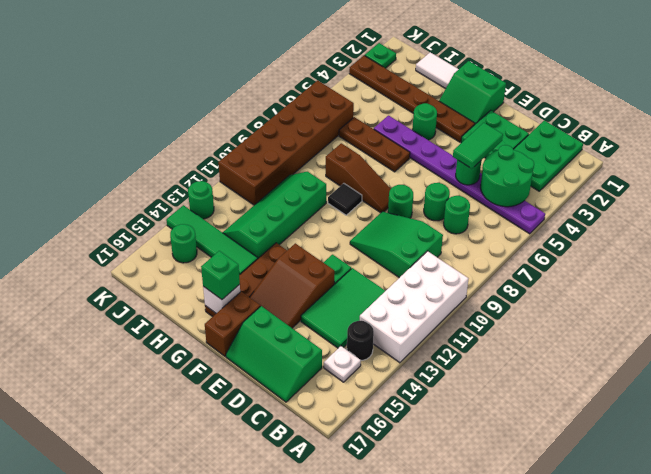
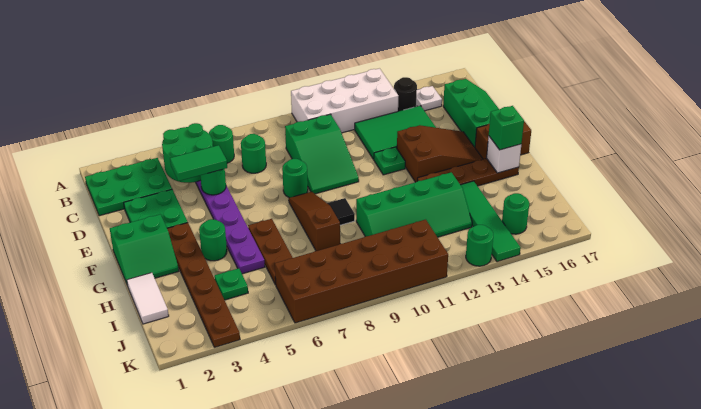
green round brick D7 level 1 -> green round brick B6 level 1
green slope F1:G2 level 1 top 1 -> green slope F1:G2 level 1 top F
green plate K2 level 1 -> green plate I4 level 1

